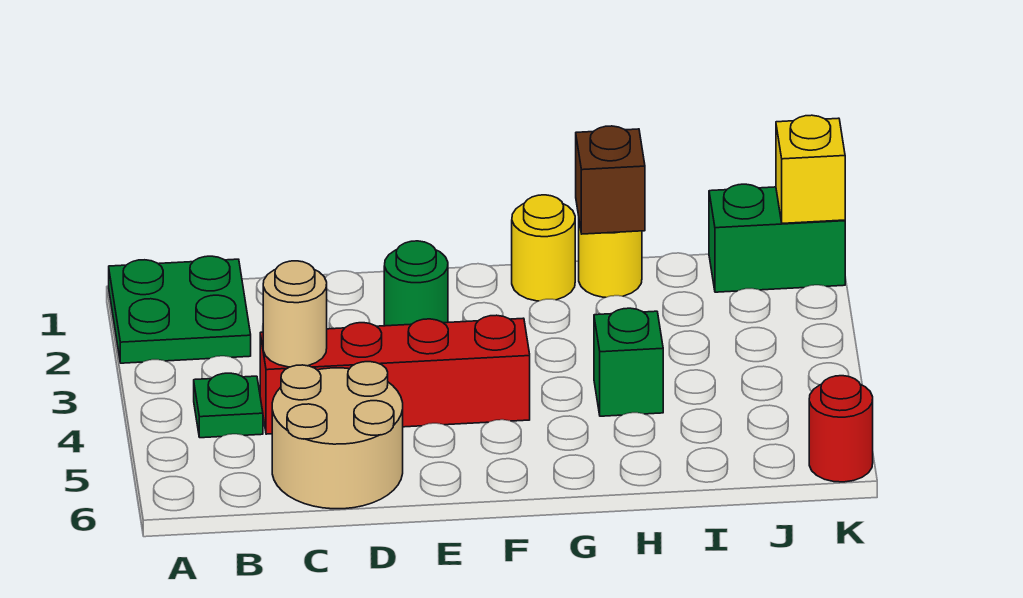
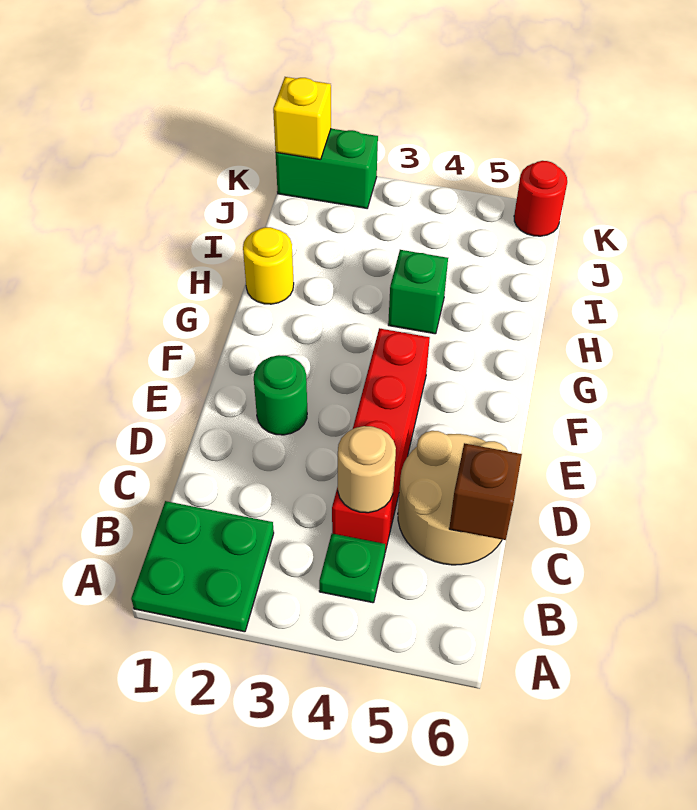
yellow round brick G1 level 1 -> none
brown brick H1 level 2 -> brown brick C6 level 2
green brick J1:K1 level 1 -> green brick K1:K2 level 1

